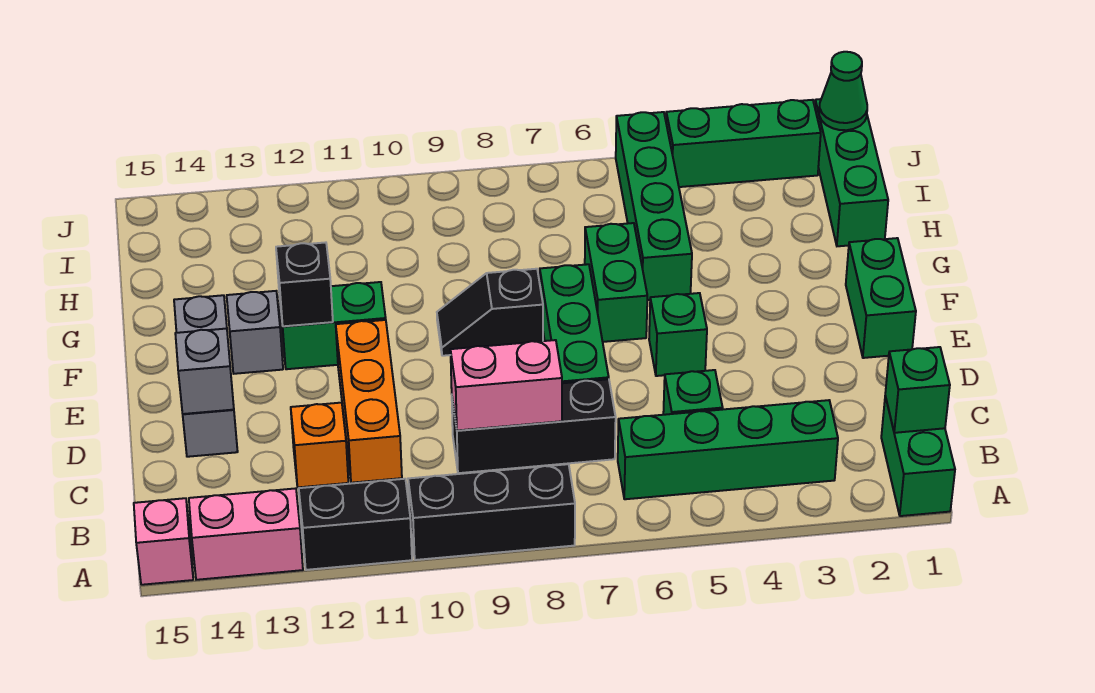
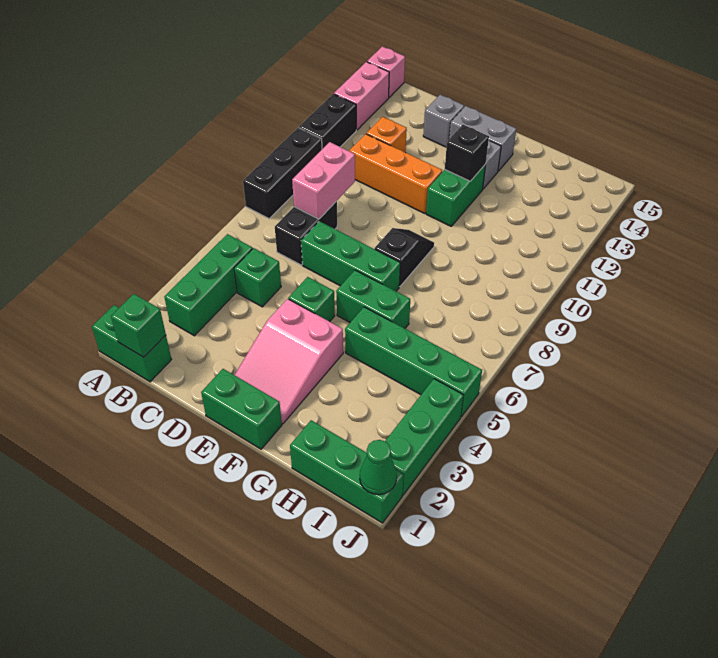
green brick B3:B6 level 1 -> green brick B3:B5 level 1
black brick C7:C9 level 1 -> black brick C7:C8 level 1
grey brick D14 level 2 -> none
none -> pink slope E2:F4 level 1 top 4

